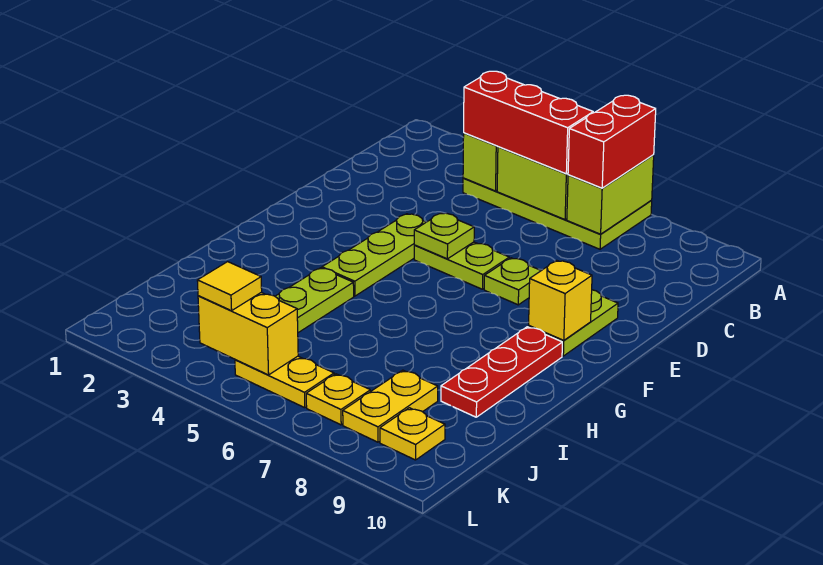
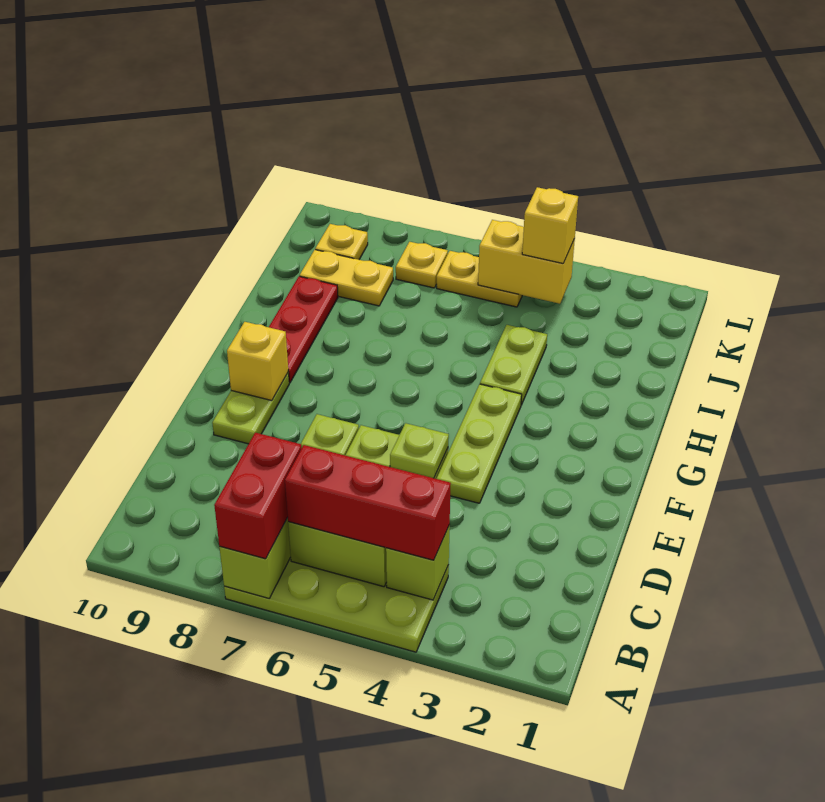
yellow plate J8:K8 level 1 -> yellow plate J8:J9 level 1
yellow tile K4 level 3 -> yellow brick K4 level 3

